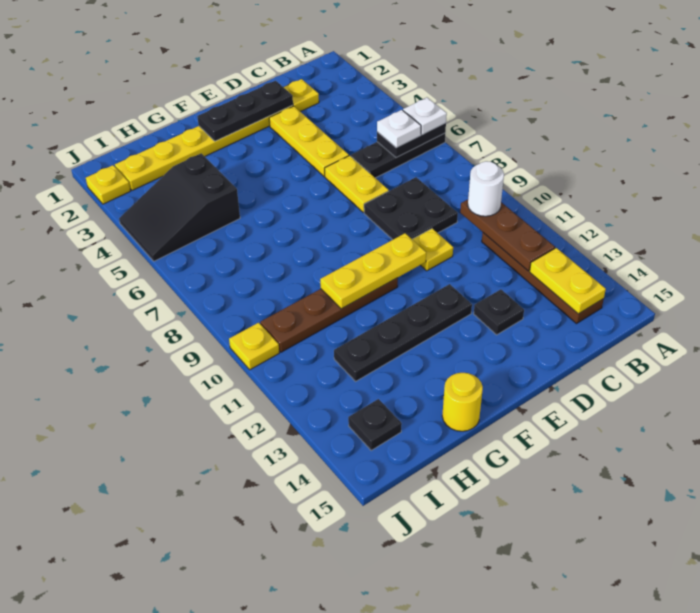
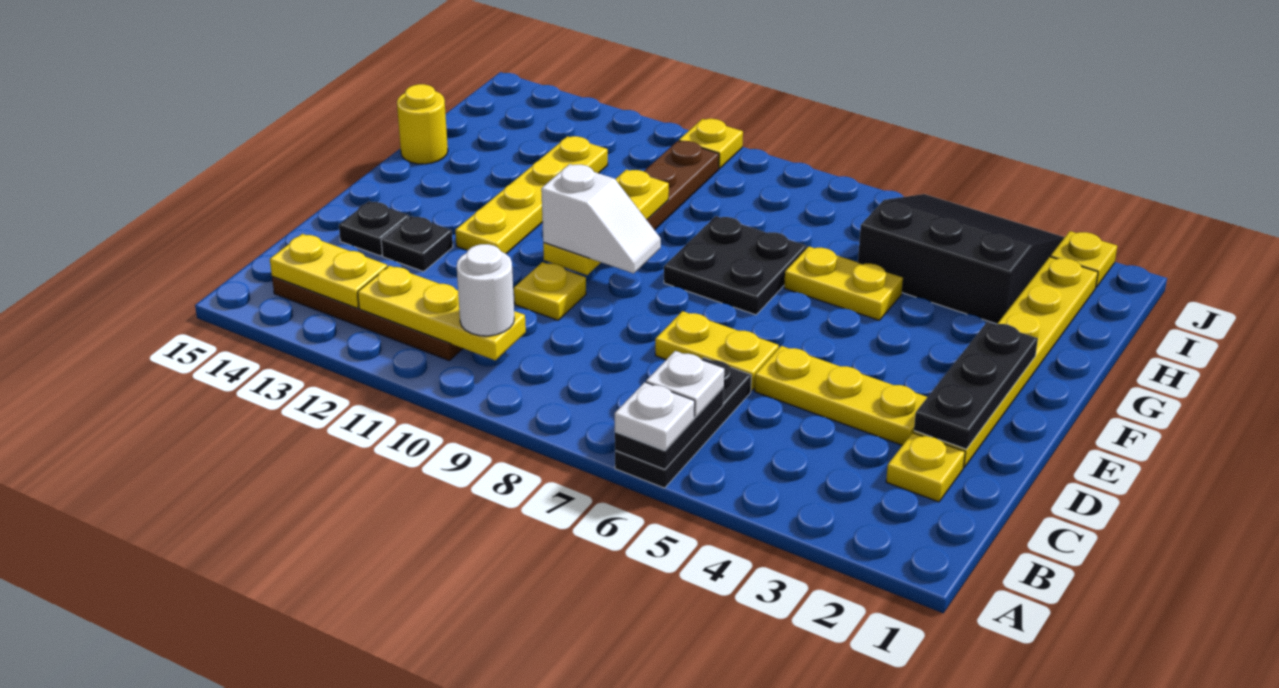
brown plate B10:B12 level 2 -> yellow plate B10:B12 level 2
black plate C8:D9 level 1 -> black plate F7:G8 level 1
none -> white slope E9:E10 level 3 top 10
black plate E12:H12 level 1 -> yellow plate E12:H12 level 1
none -> yellow plate G5:G6 level 1
black slope H4:J5 level 1 top H -> black slope H3:J5 level 1 top H
black plate I14 level 1 -> black plate D14 level 1

